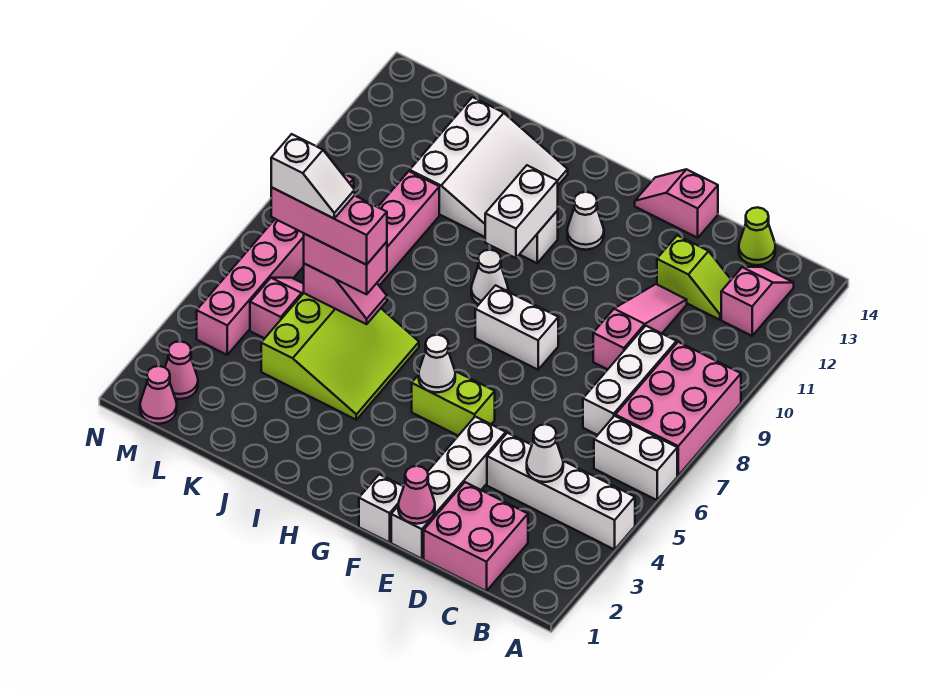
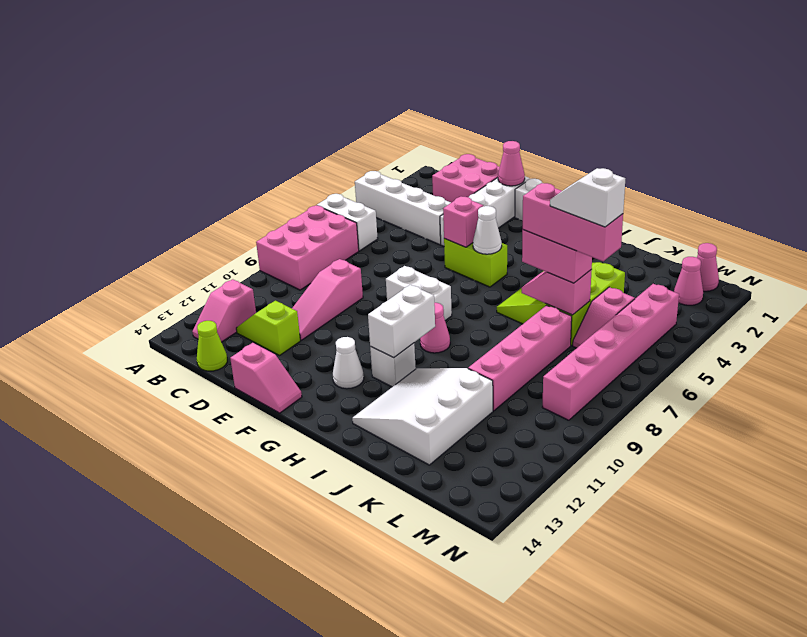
white cone C4 level 2 -> none
white brick C7:C9 level 1 -> none
none -> pink brick F5 level 2
white cone H9 level 1 -> pink cone H9 level 1

